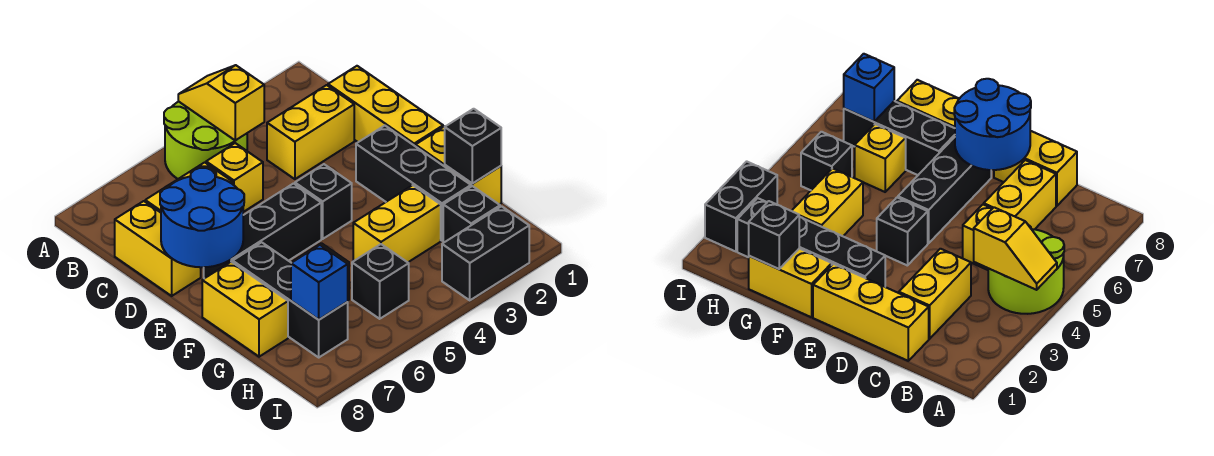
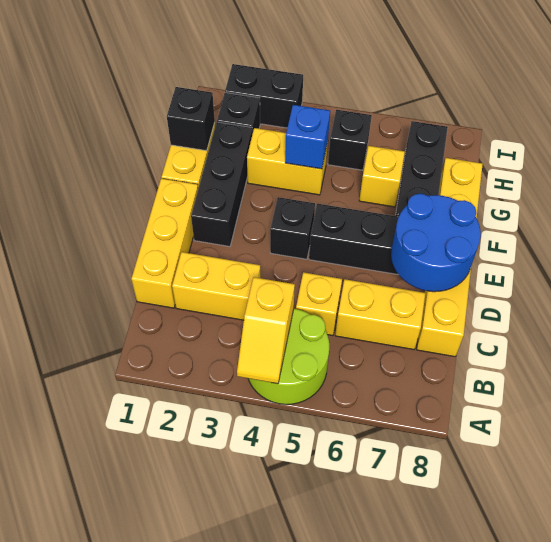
blue brick H7 level 2 -> blue brick G4 level 2

